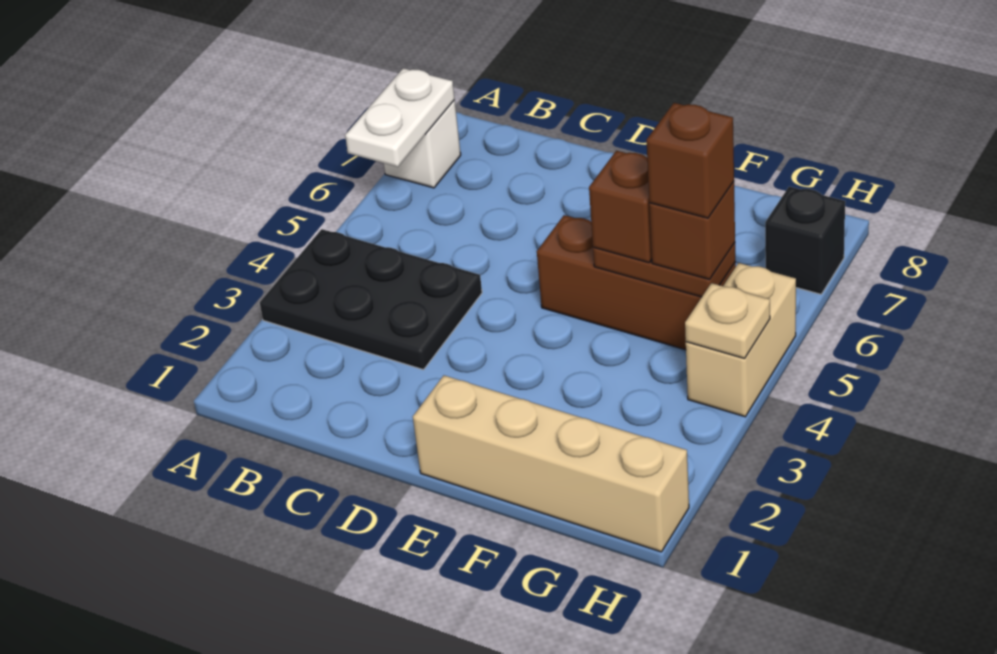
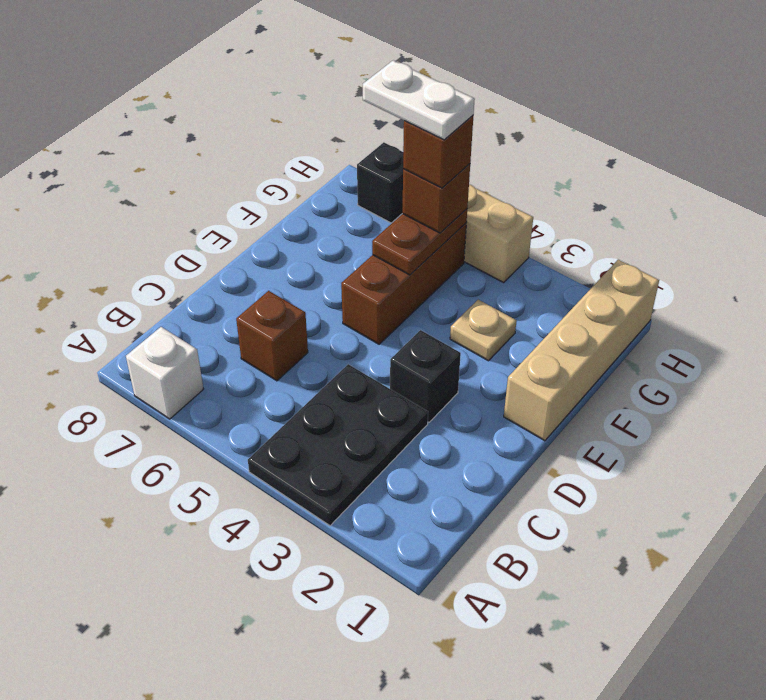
white plate A6:A7 level 2 -> white plate G5:G6 level 5
none -> black brick D3 level 1
brown brick F5 level 3 -> brown brick C6 level 1
tan plate H4 level 2 -> tan plate F3 level 1

